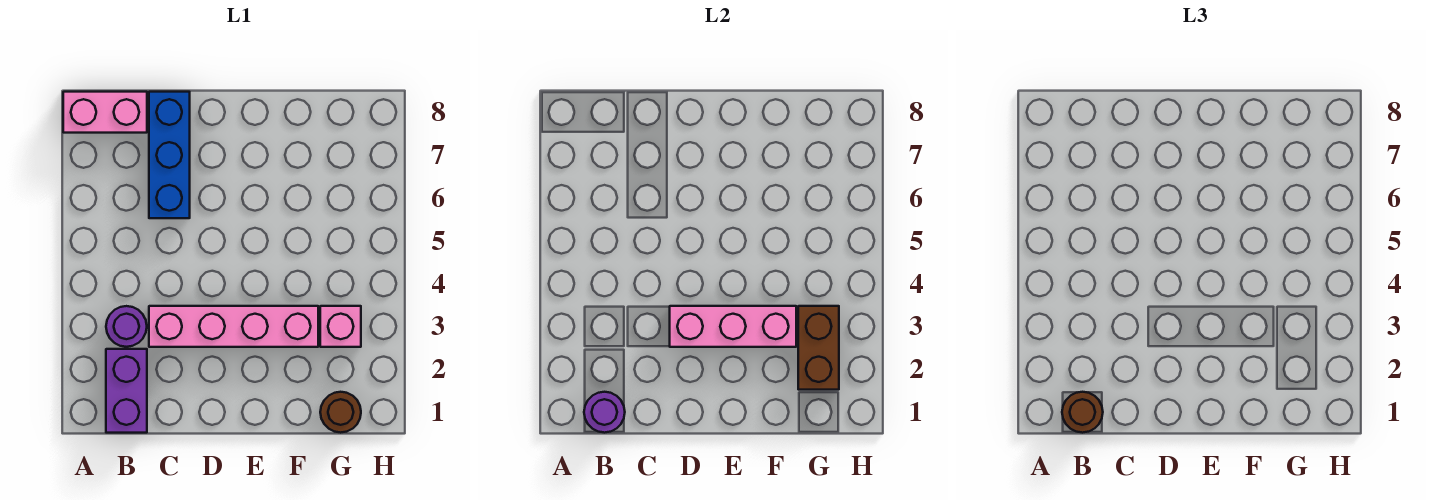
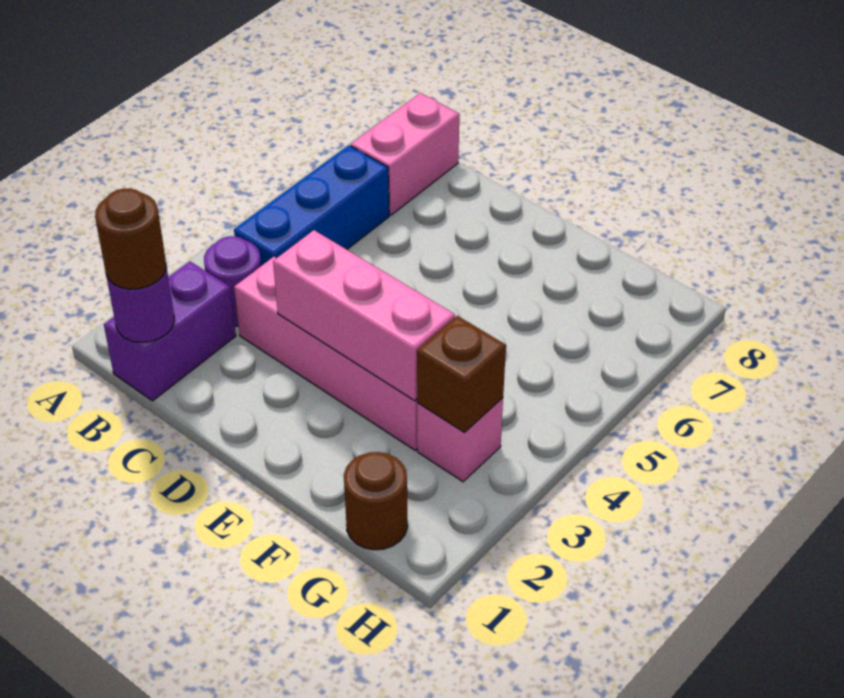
pink brick A8:B8 level 1 -> pink brick B7:B8 level 1
blue brick C6:C8 level 1 -> blue brick B4:B6 level 1
brown brick G2:G3 level 2 -> brown brick G3 level 2

